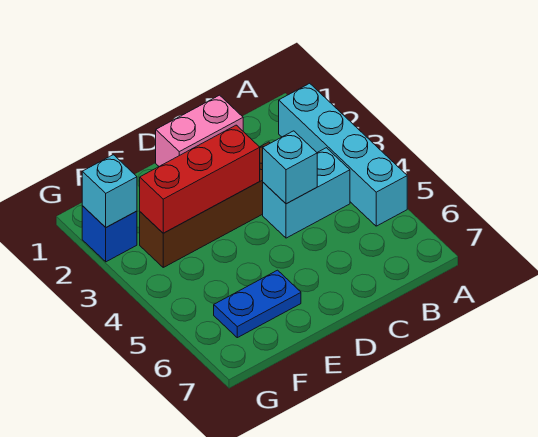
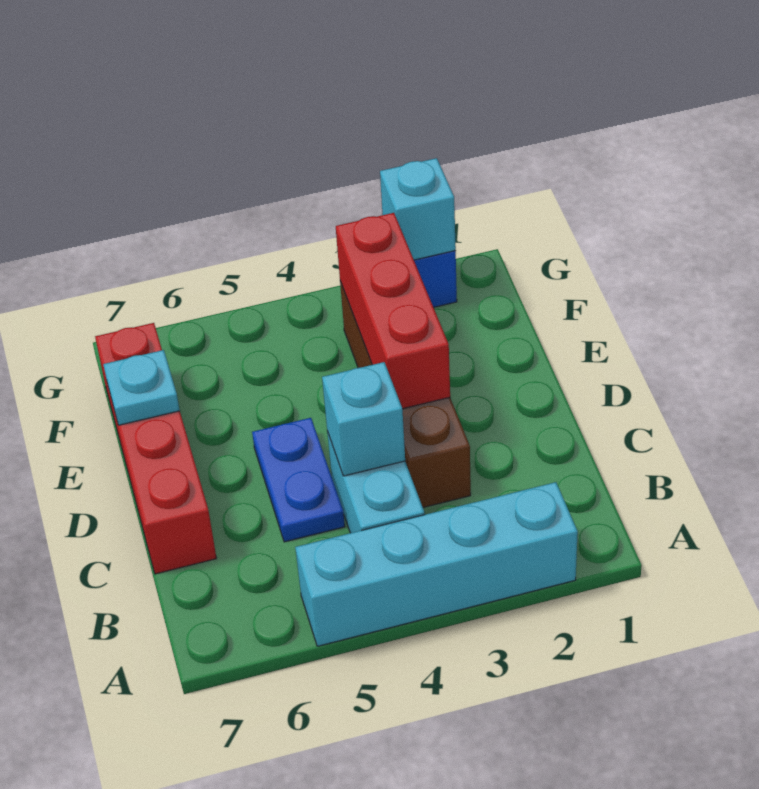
pink brick C1:D1 level 1 -> none
none -> red brick C7:F7 level 1
blue plate E6:F6 level 1 -> blue plate C5:D5 level 1
none -> cyan plate E7 level 2

